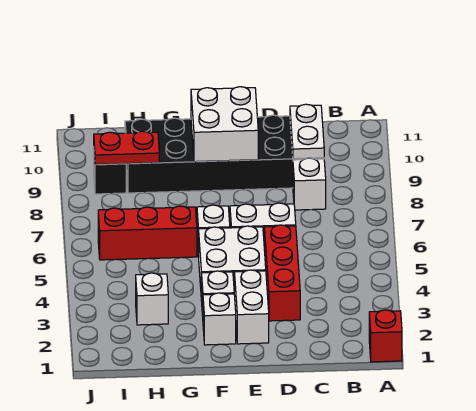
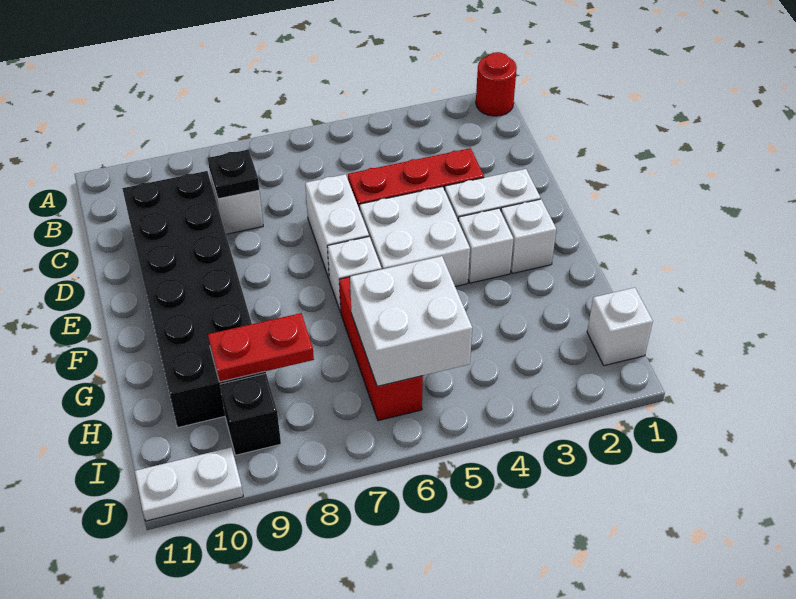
red brick A1 level 1 -> red round brick A1 level 1
none -> black plate C8 level 2
white plate C9:C10 level 2 -> white plate J10:J11 level 1
white brick E9:F10 level 2 -> white brick H5:I6 level 2
white brick H3 level 1 -> white brick I1 level 1
red plate H9:I9 level 2 -> red plate H8:H9 level 2

